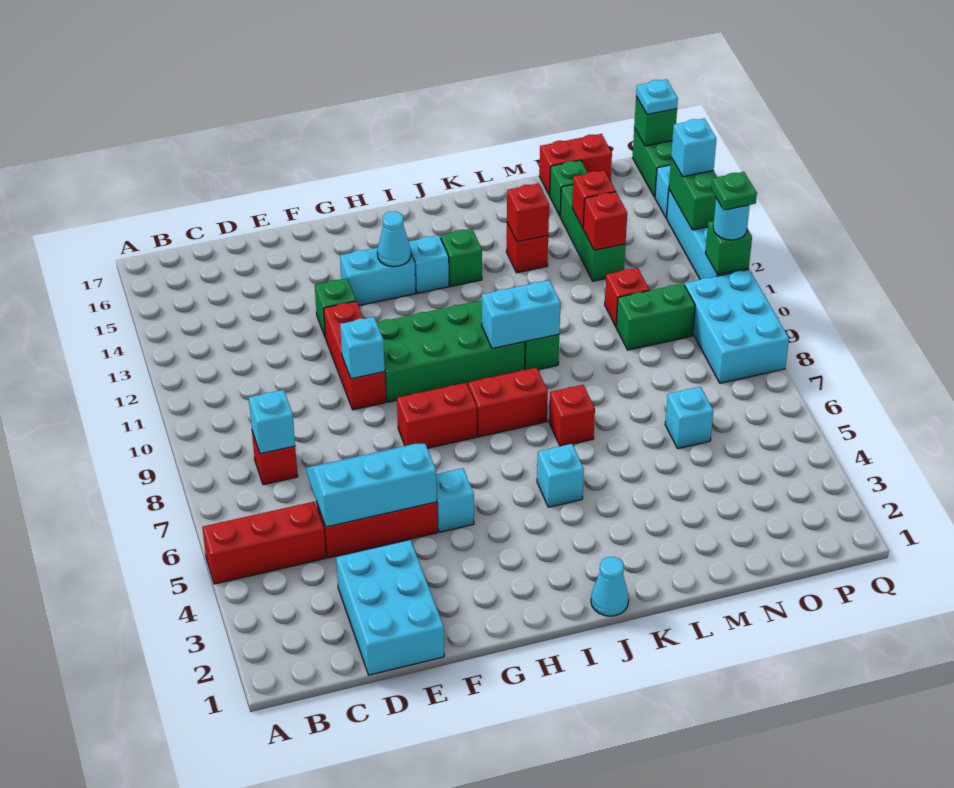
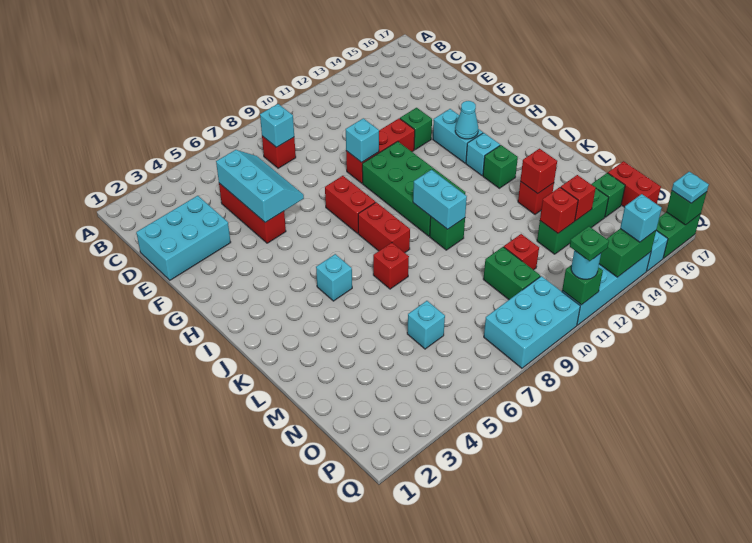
red brick A5:C5 level 1 -> none
cyan brick G5 level 1 -> none
cyan cone J1 level 1 -> none

